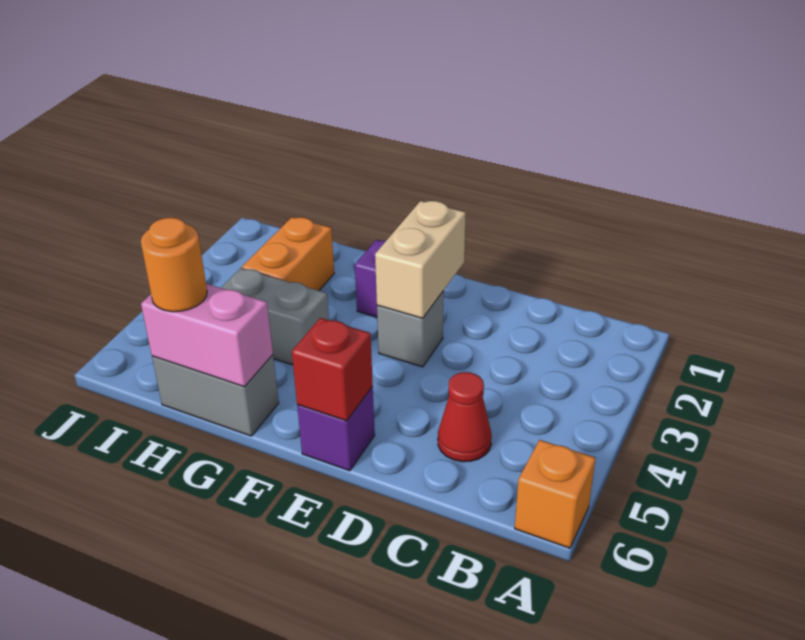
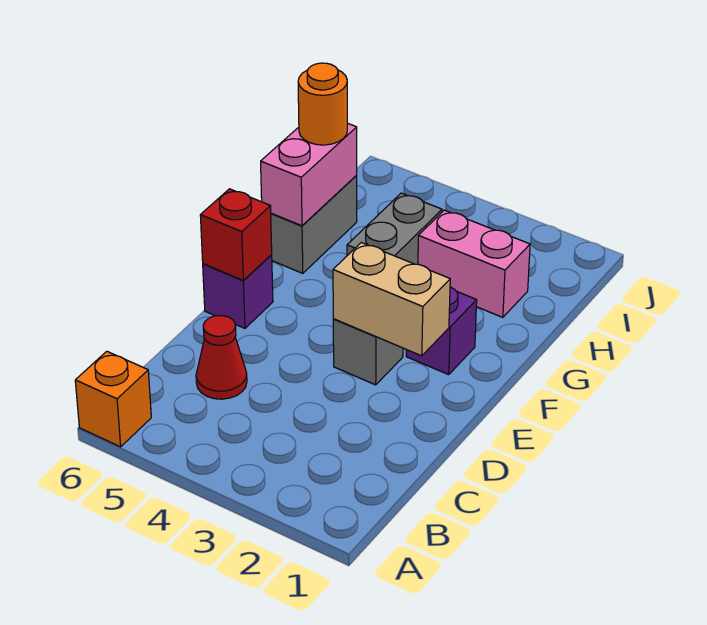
orange brick H2:H3 level 1 -> pink brick H2:H3 level 1

